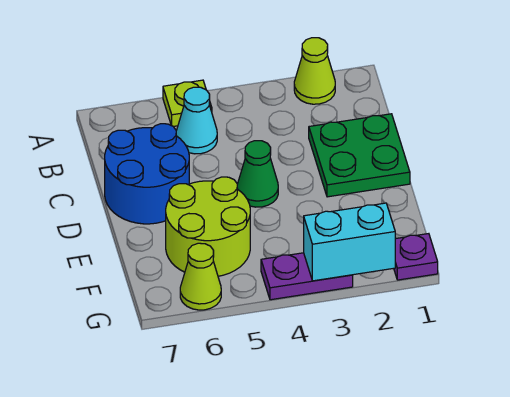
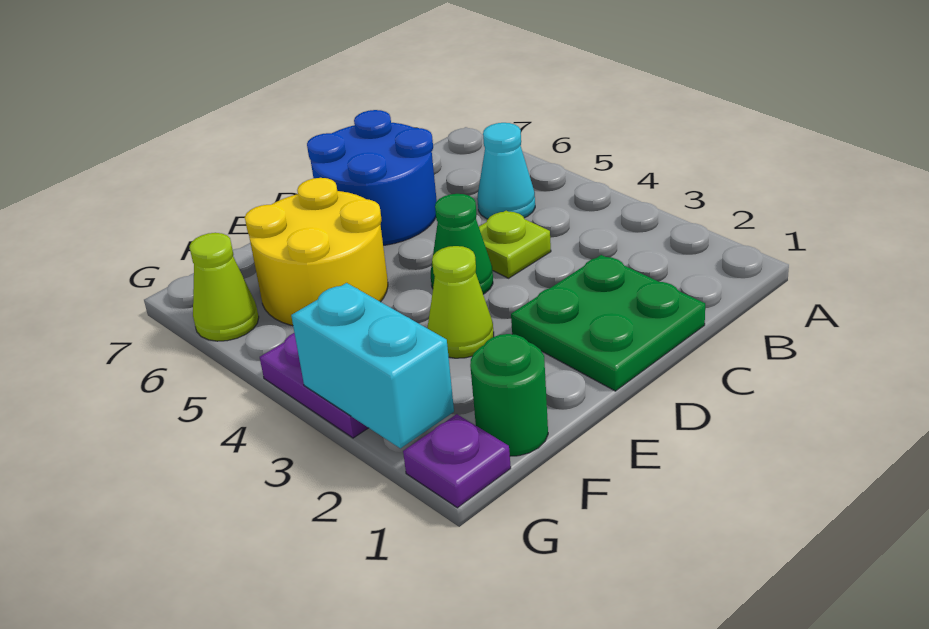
lime cone A2 level 1 -> lime cone E3 level 1
lime plate A5 level 1 -> lime plate C4 level 1
lime round brick E5:F6 level 1 -> yellow round brick E5:F6 level 1
none -> green round brick F1 level 1

